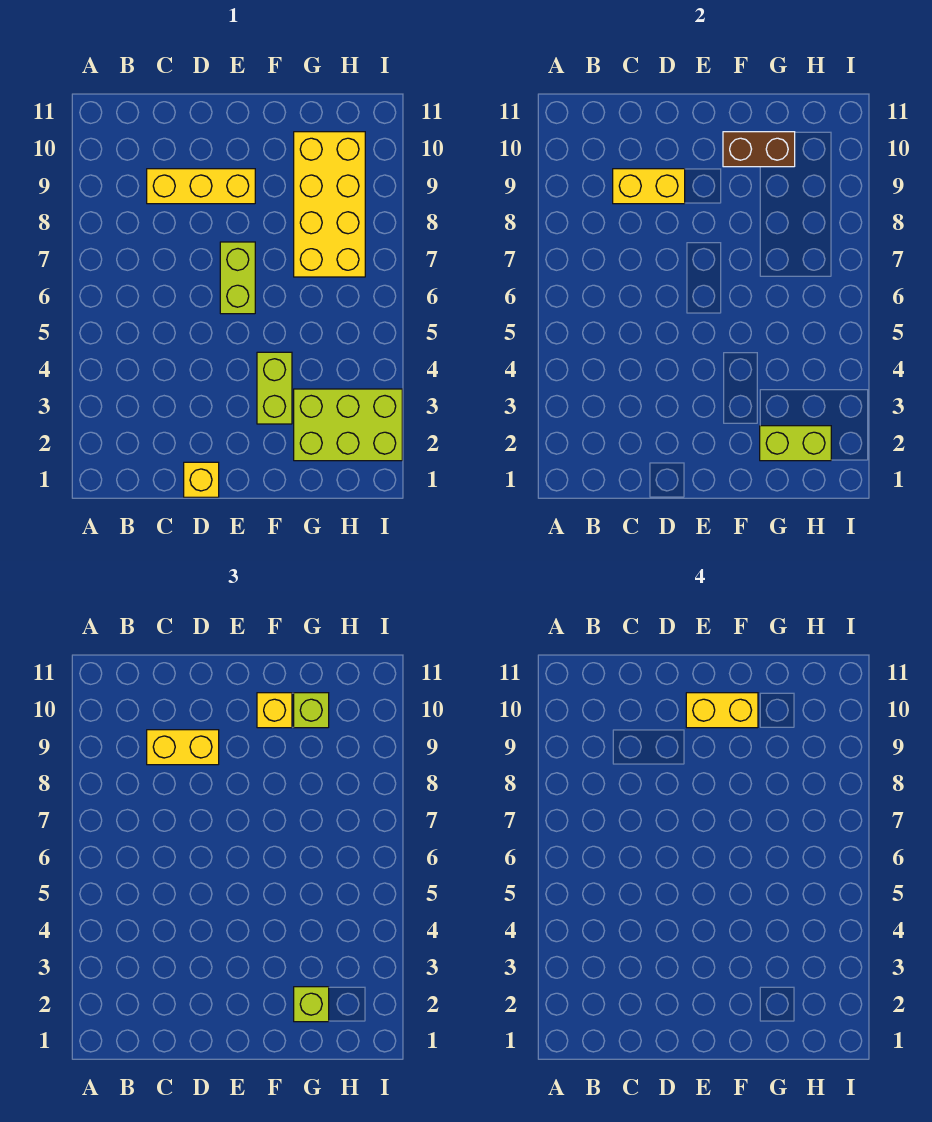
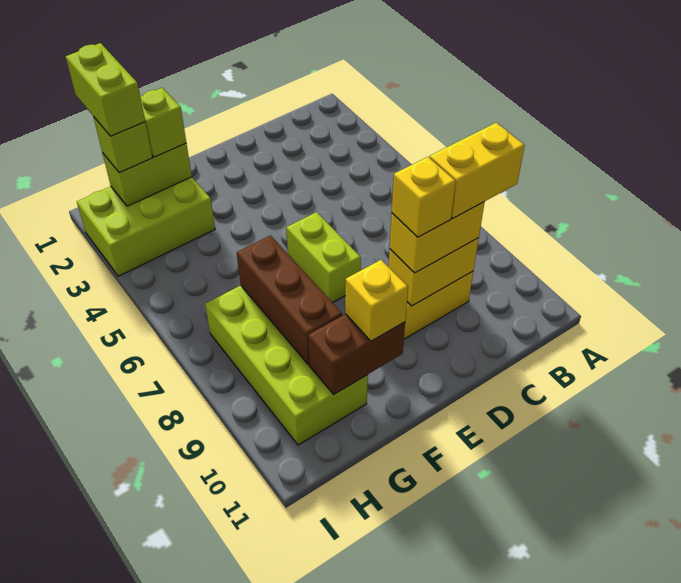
yellow brick D1 level 1 -> yellow brick D9 level 4
yellow brick E10:F10 level 4 -> yellow brick B9:C9 level 4
lime brick F3:F4 level 1 -> lime brick H1:H2 level 4
yellow brick G7:H10 level 1 -> lime brick G7:H10 level 1
none -> brown brick G7:G9 level 2
lime brick G10 level 3 -> lime brick H2 level 3

